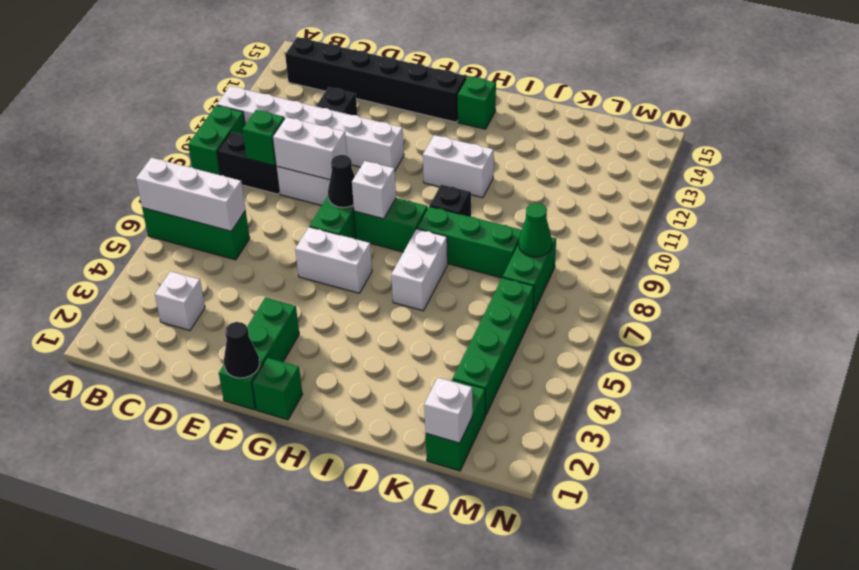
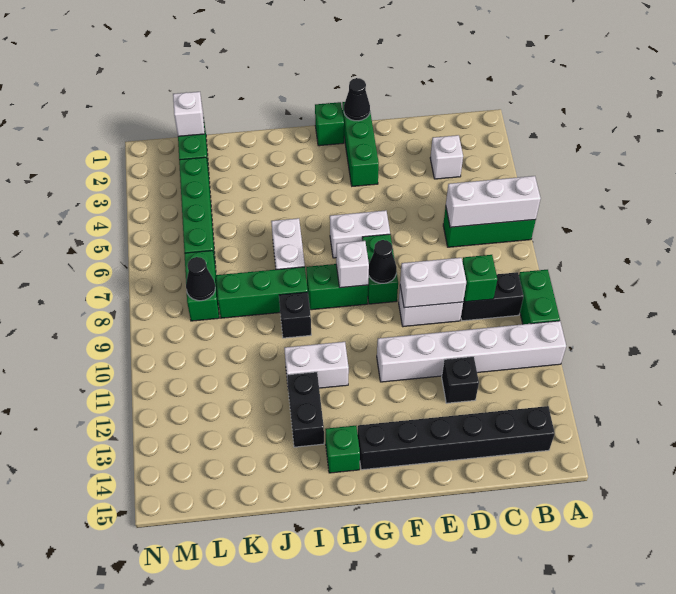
none -> black brick I12:I13 level 1
green cone L8 level 2 -> black cone L8 level 2

